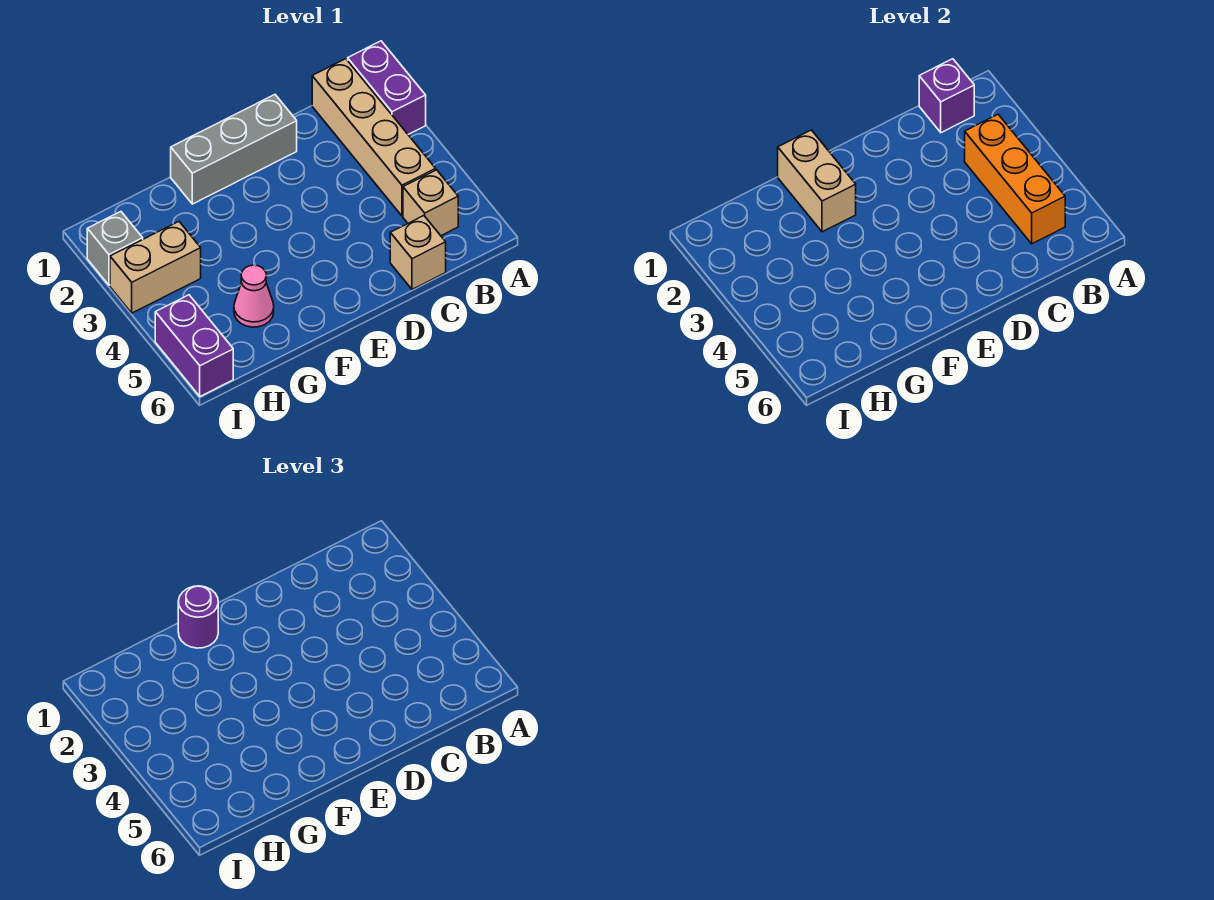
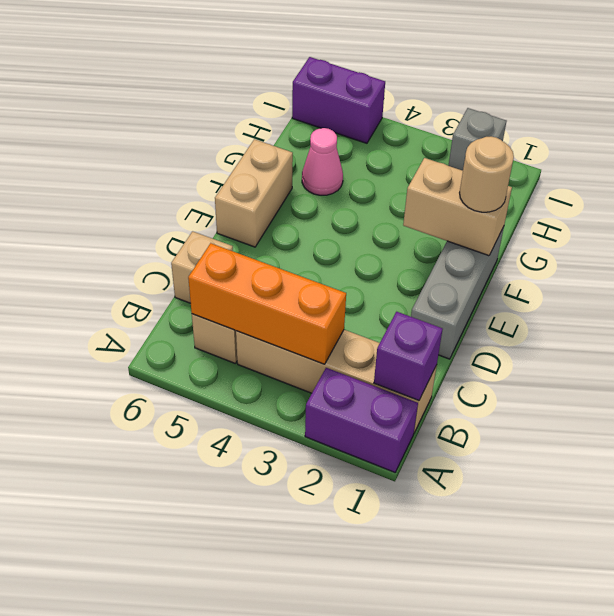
purple round brick F1 level 3 -> tan round brick F1 level 3
tan brick H3:I3 level 1 -> tan brick E6:F6 level 1

